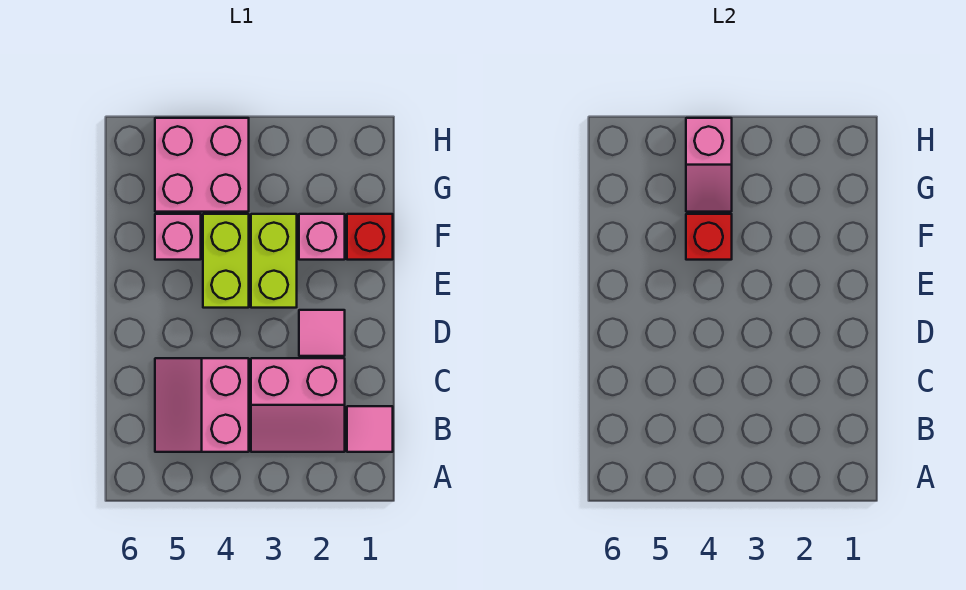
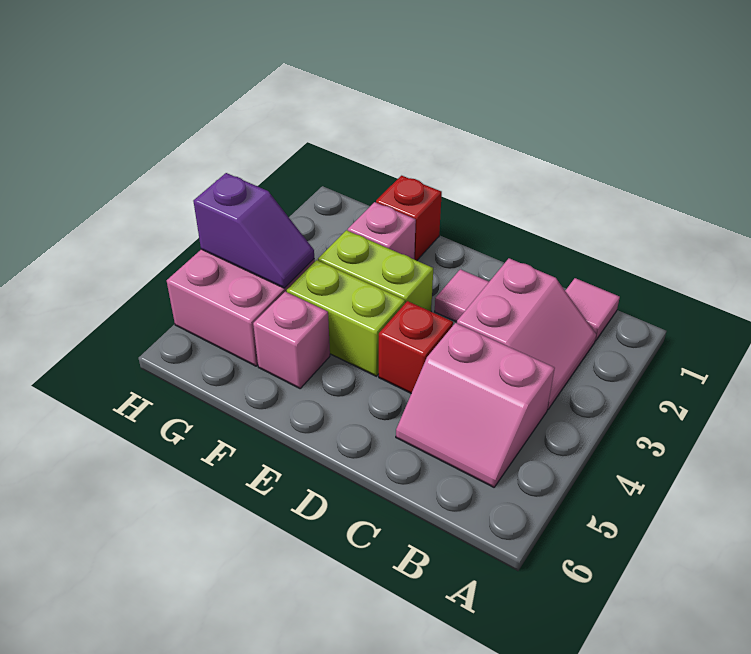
red brick F4 level 2 -> red brick D4 level 1
pink slope G4:H4 level 2 top H -> purple slope G4:H4 level 2 top H

